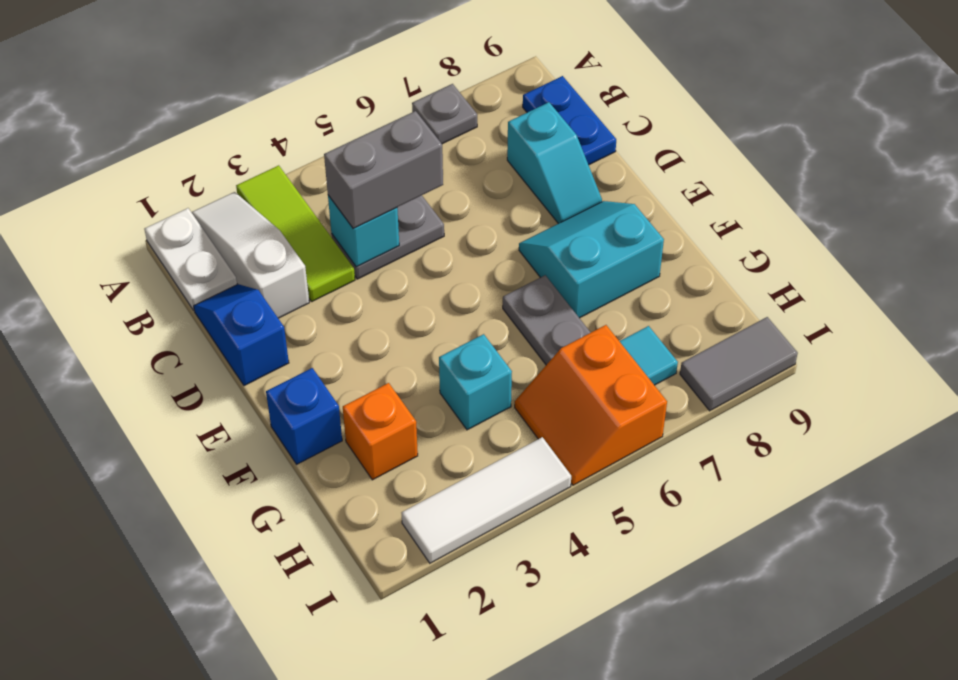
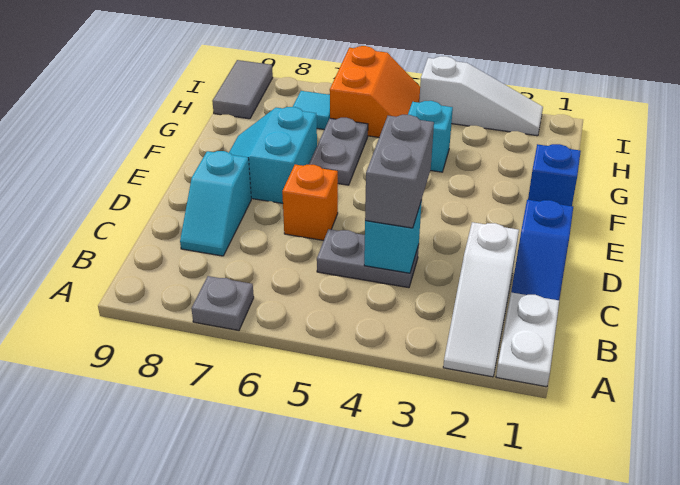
lime tile A3:C3 level 1 -> none
blue plate B9:C9 level 1 -> none
grey brick C4:C5 level 3 -> grey brick C4:D4 level 3
cyan slope C8:D8 level 1 top C -> cyan slope C8:D8 level 1 top D
cyan slope E7:F8 level 1 top F -> cyan slope E7:F8 level 1 top 7
orange brick G2 level 1 -> orange brick D6 level 1
white tile I2:I4 level 1 -> white slope I2:I4 level 1 top 4
grey tile I8:I9 level 1 -> grey tile H9:I9 level 1

